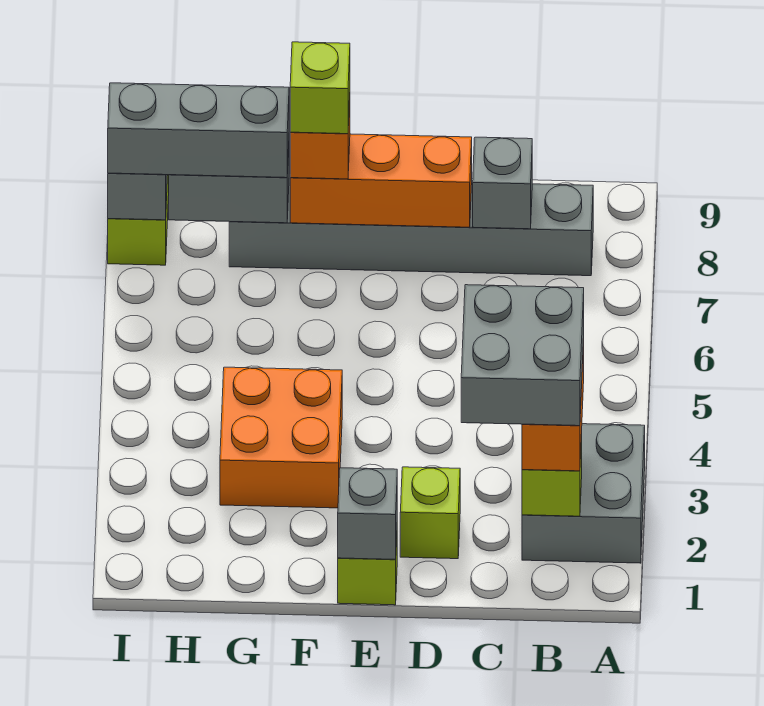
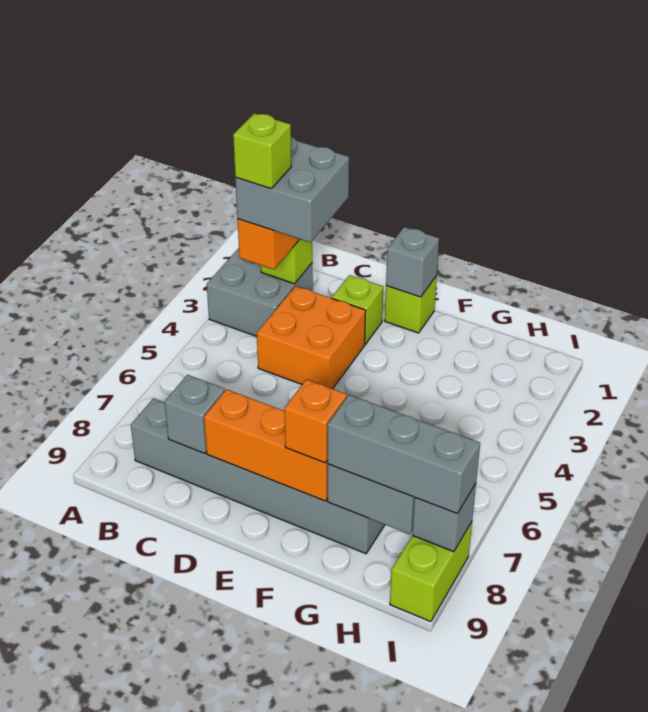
orange brick F3:G4 level 1 -> orange brick C3:D4 level 1
lime brick F8 level 4 -> lime brick B3 level 5

